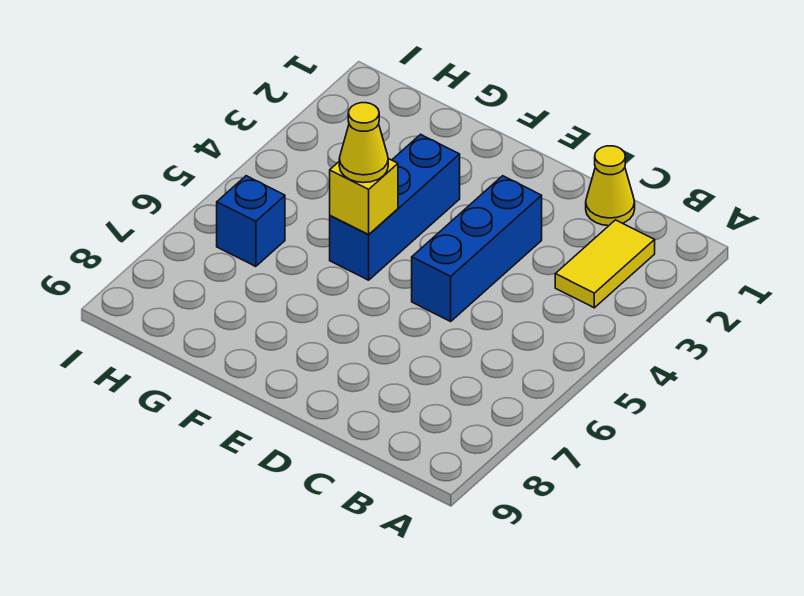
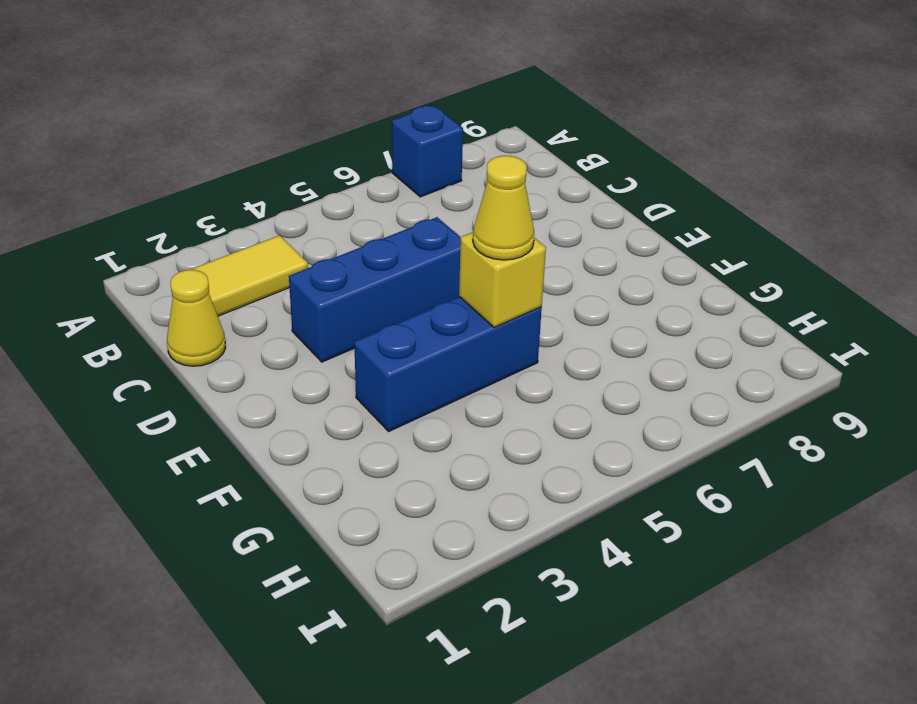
blue brick H6 level 1 -> blue brick A7 level 1

